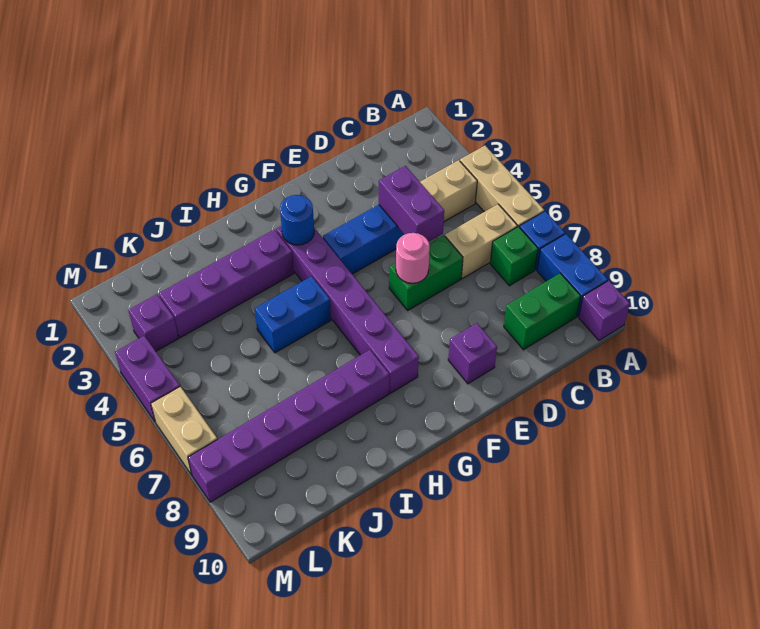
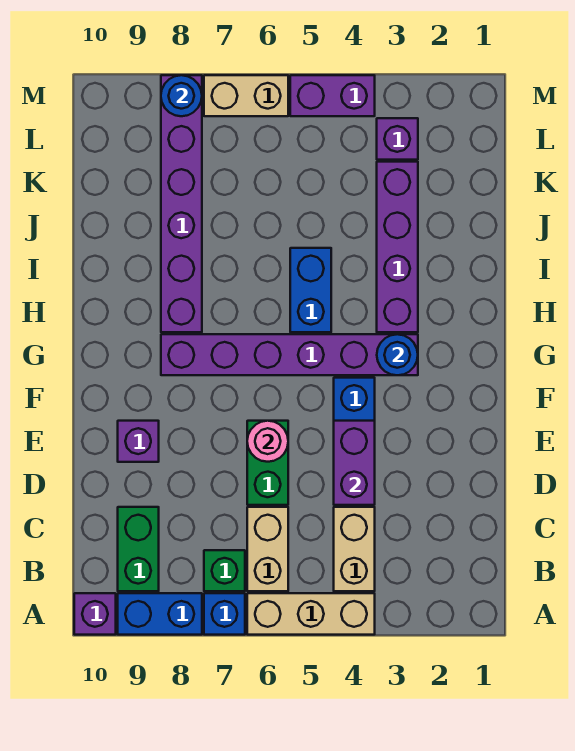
purple brick D4:D5 level 2 -> purple brick D4:E4 level 2
none -> blue round brick M8 level 2

